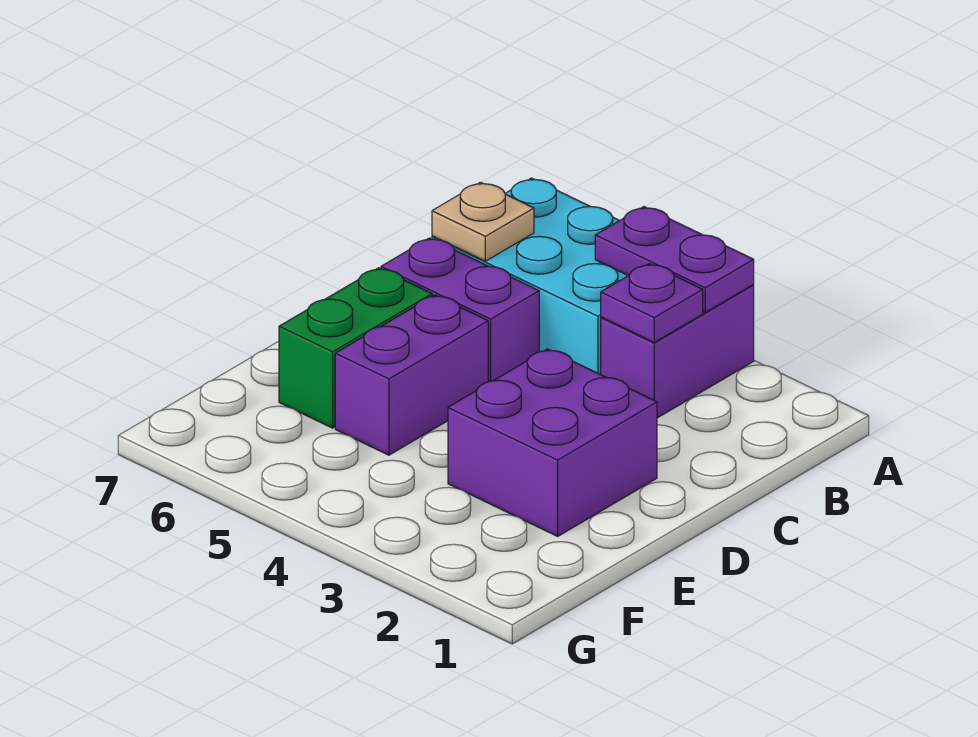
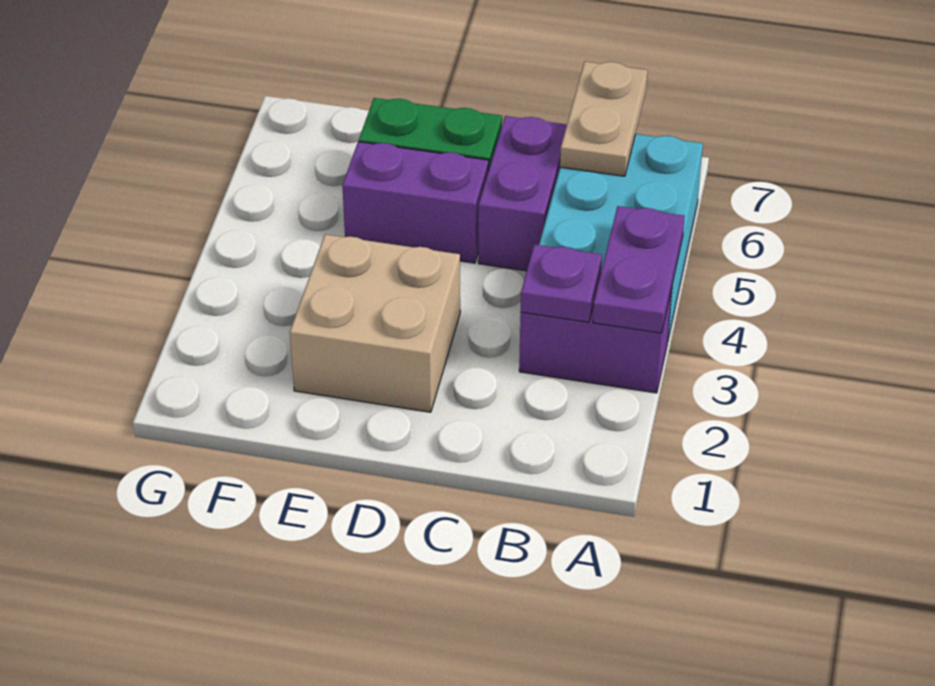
tan plate B6 level 2 -> tan plate B6:B7 level 2
purple brick D2:E3 level 1 -> tan brick D2:E3 level 1

